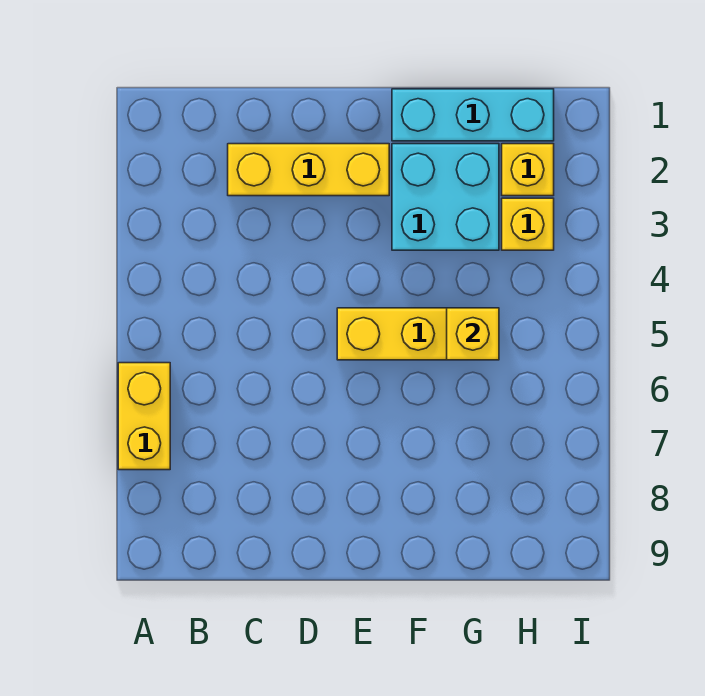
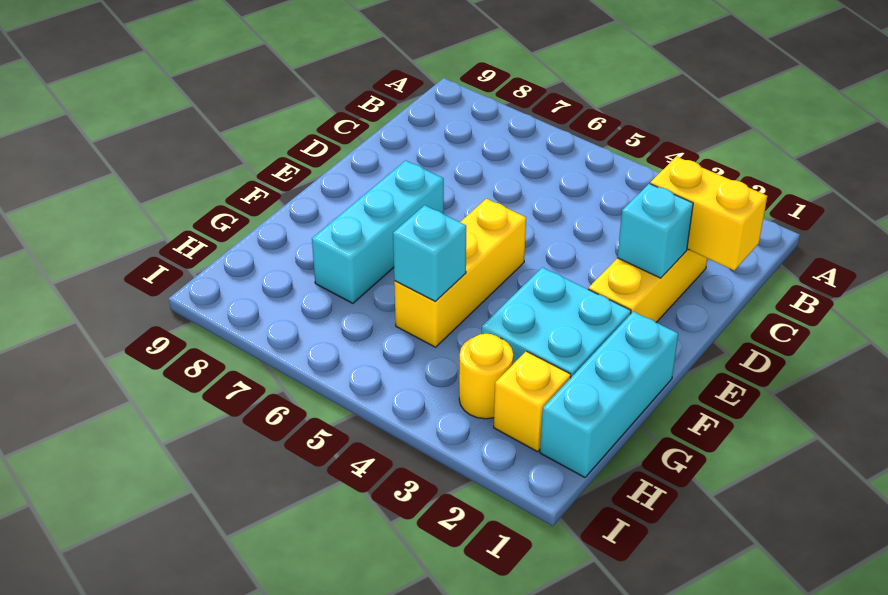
yellow brick A6:A7 level 1 -> yellow brick C1:C2 level 2
none -> cyan brick D2 level 2
none -> cyan brick E7:G7 level 1
yellow brick G5 level 2 -> cyan brick G5 level 2
yellow brick H3 level 1 -> yellow round brick H3 level 1

